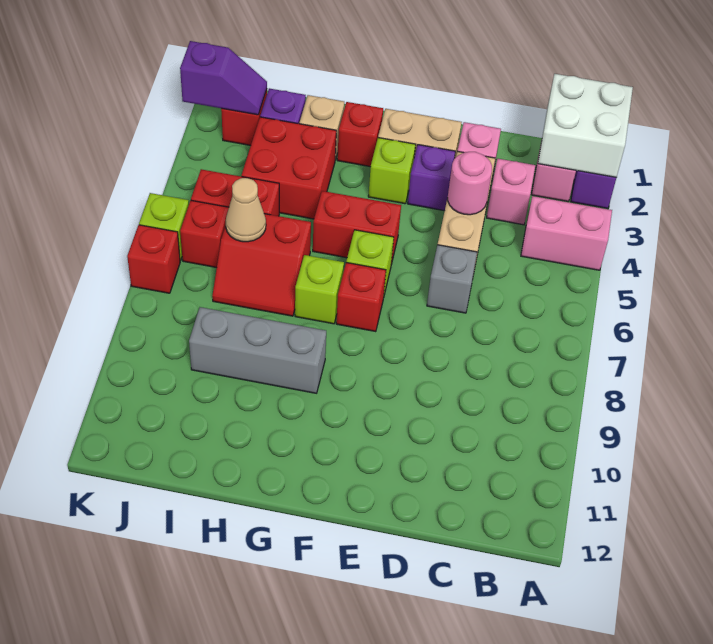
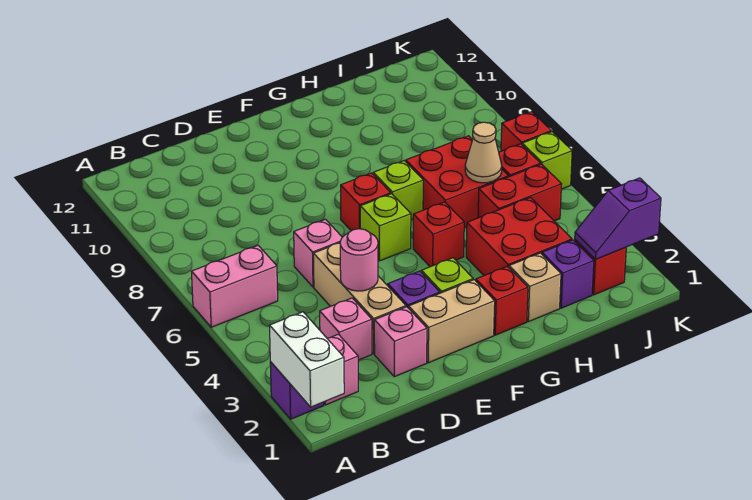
white brick A1:B2 level 2 -> white brick A1:A2 level 2
pink brick A4:B4 level 1 -> pink brick A6:B6 level 1
grey brick D6 level 1 -> pink brick D6 level 1
red brick F5:G5 level 1 -> red brick G5 level 1
grey brick G9:I9 level 1 -> none
red slope H6:I7 level 1 top 6 -> red brick H6:I7 level 1

